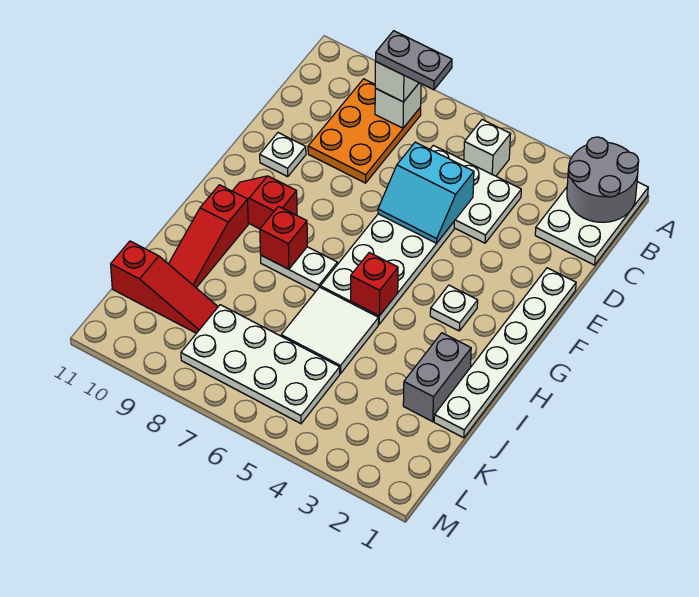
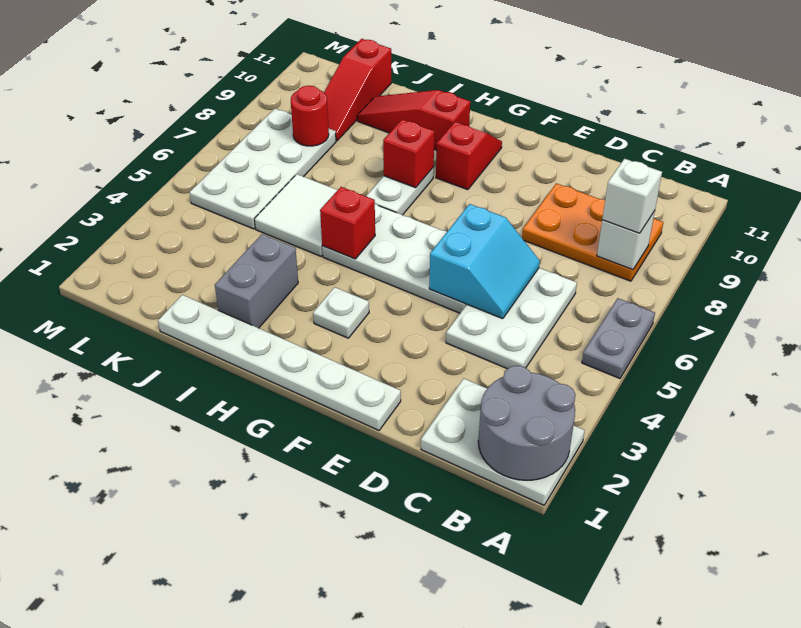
white brick B5 level 1 -> none
grey plate B7:B8 level 4 -> grey plate A5:A6 level 1
cyan slope D5:E6 level 2 top D -> cyan slope D5:E6 level 2 top E
white plate E10 level 1 -> none
grey brick I2:J2 level 1 -> grey brick I2:I3 level 1
none -> red round brick K8 level 2

